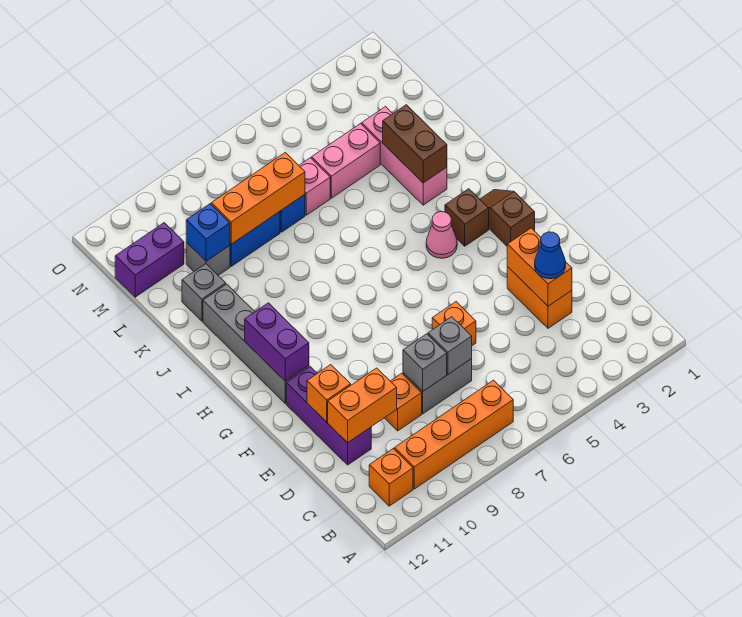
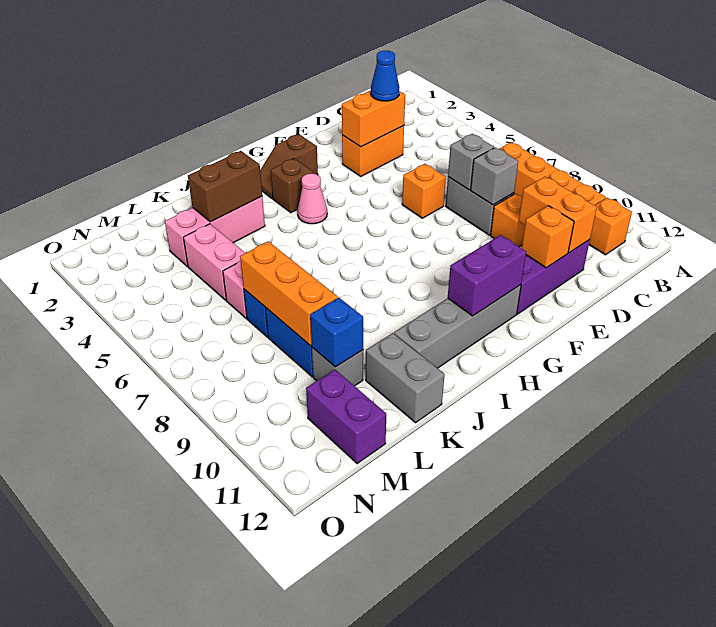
grey brick K11 level 1 -> grey brick K11:K12 level 1

